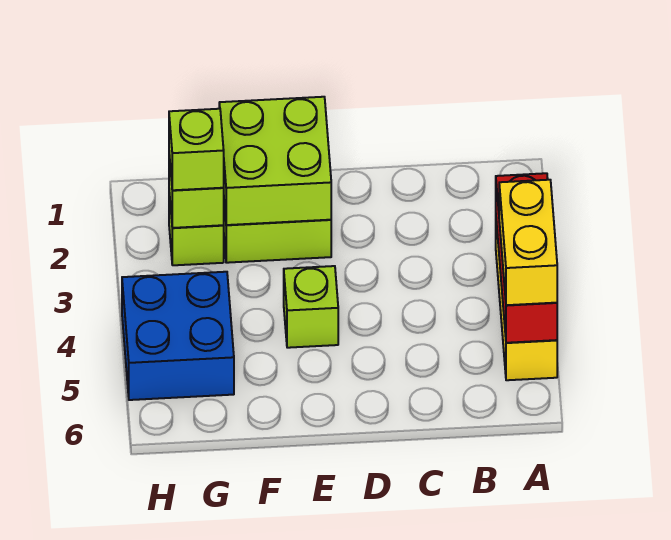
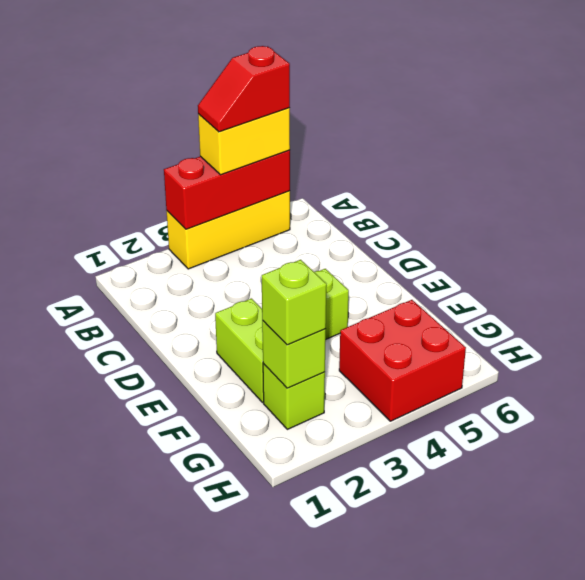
none -> red slope A4:A5 level 4 top 5
lime brick E1:F2 level 2 -> none
blue brick G4:H5 level 1 -> red brick G4:H5 level 1

